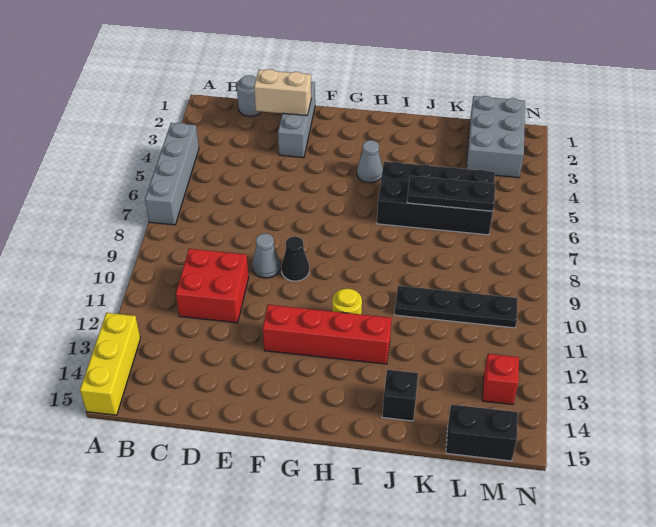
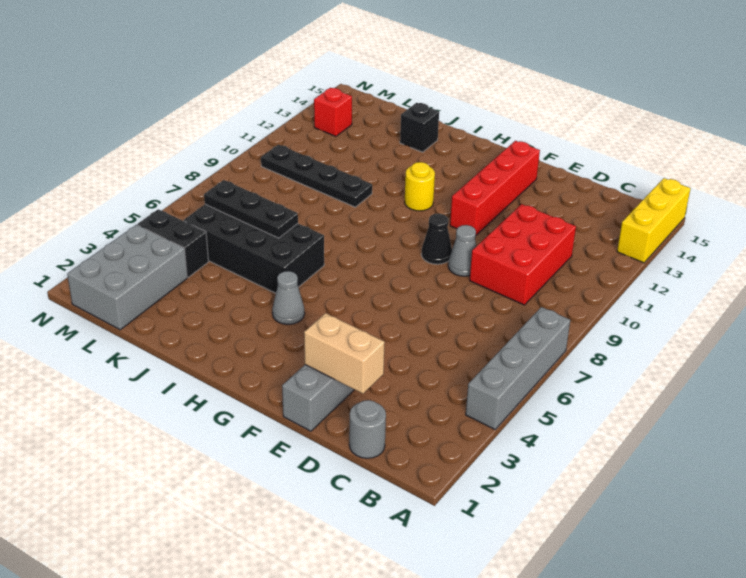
red brick C10:D11 level 1 -> red brick C9:D11 level 1
red brick F12:I12 level 1 -> red brick F11:F14 level 1
black brick L15:M15 level 1 -> black brick L4:M4 level 1

